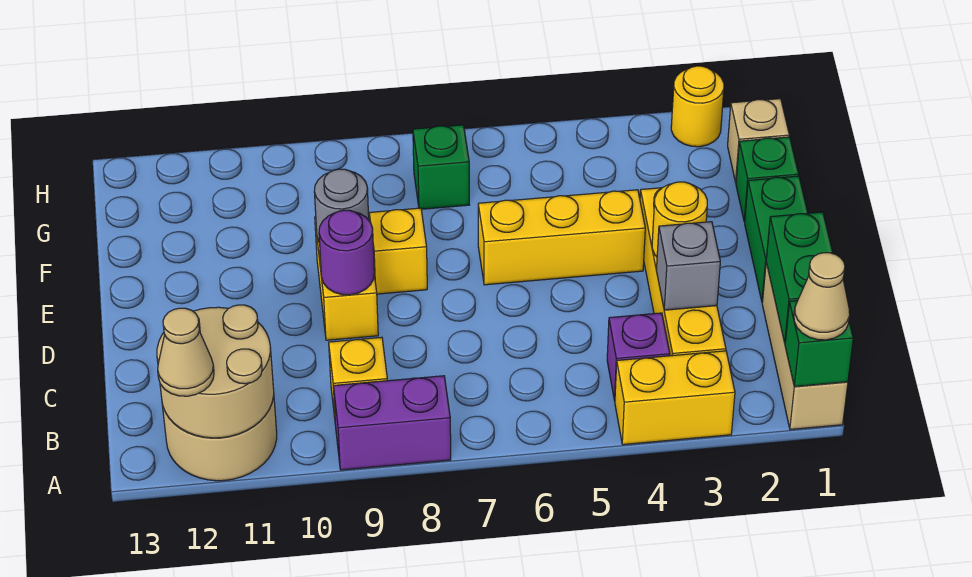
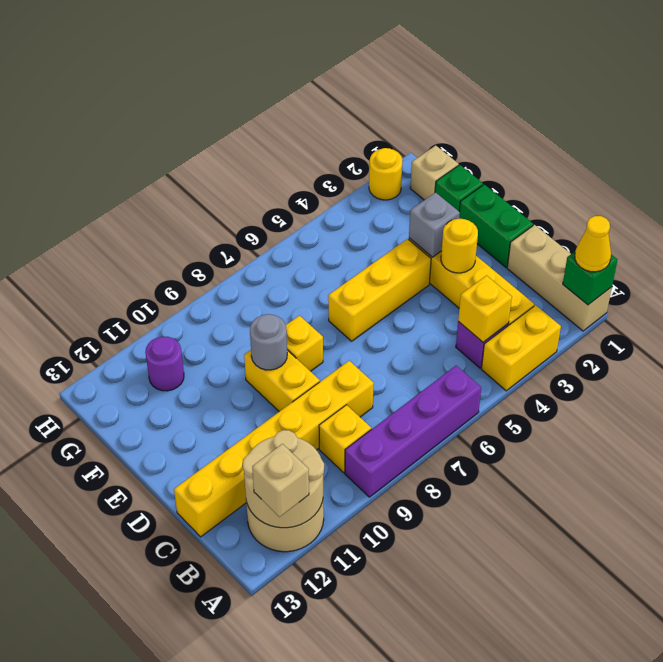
tan cone A1 level 3 -> yellow cone A1 level 3
purple brick A8:A9 level 1 -> purple brick A6:A9 level 1
tan cone A12 level 3 -> tan brick A12 level 3
green brick B1:C1 level 2 -> none
none -> yellow brick B4 level 2
grey brick C3 level 2 -> grey brick E3 level 2
none -> yellow brick C8:C13 level 1
purple round brick D9 level 2 -> purple round brick G11 level 1
green brick G7 level 1 -> none

